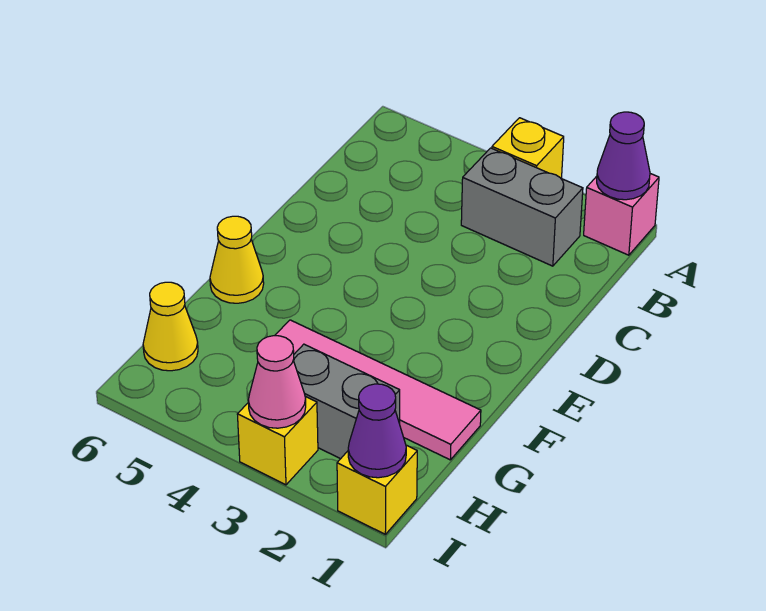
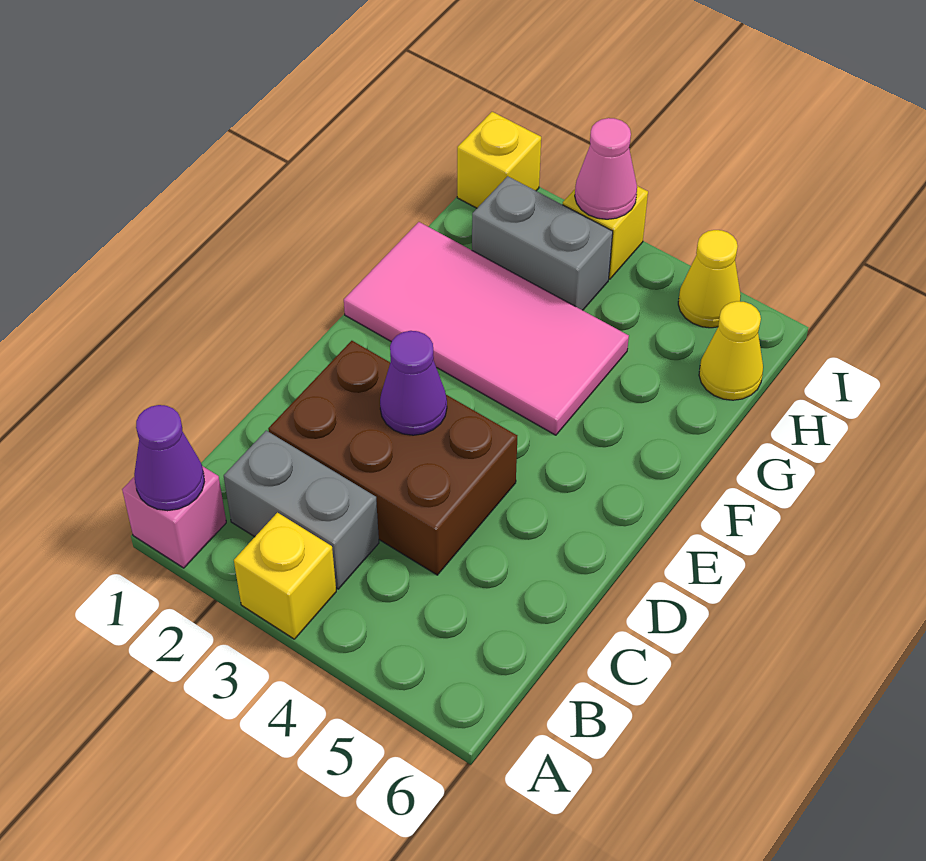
none -> brown brick C2:D4 level 1
yellow cone F6 level 1 -> yellow cone I5 level 1
pink tile G1:G4 level 1 -> pink tile F1:G4 level 1
purple cone I1 level 2 -> purple cone D3 level 2

